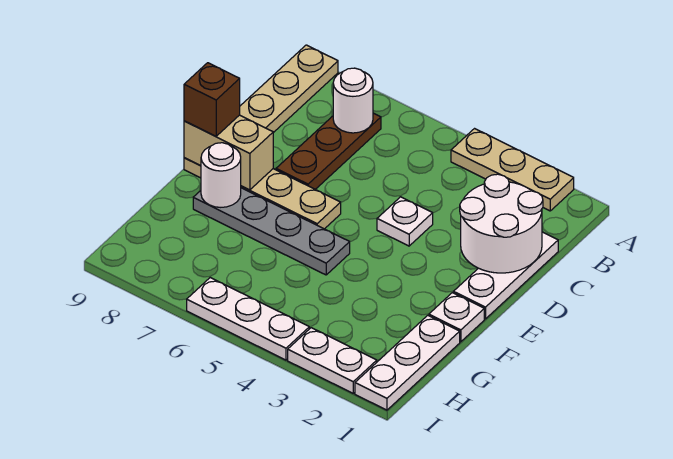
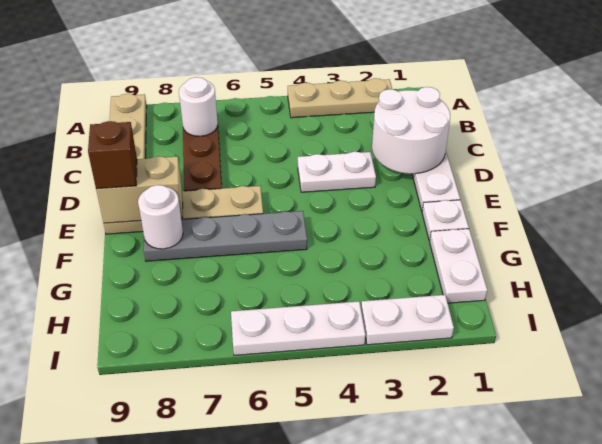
white plate D4 level 1 -> white plate D3:D4 level 1
white plate G1:I1 level 1 -> white plate G1:H1 level 1

